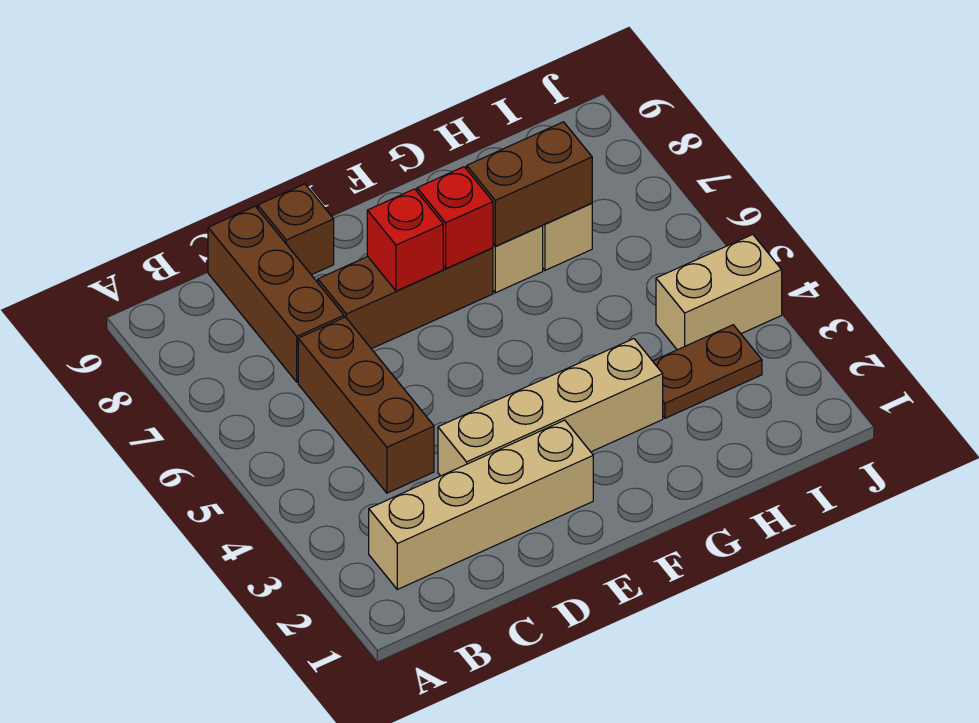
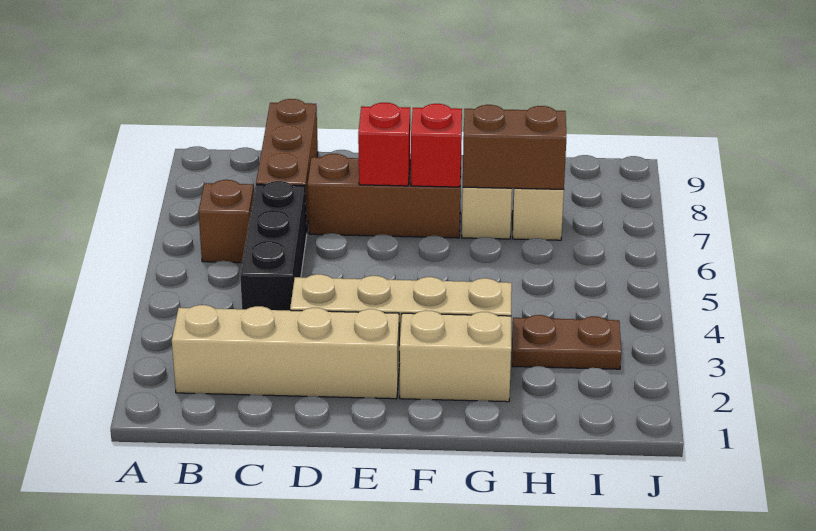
brown brick C4:C6 level 1 -> black brick C4:C6 level 1
brown brick D9 level 1 -> brown brick B6 level 1
tan brick I4:J4 level 1 -> tan brick F2:G2 level 1

